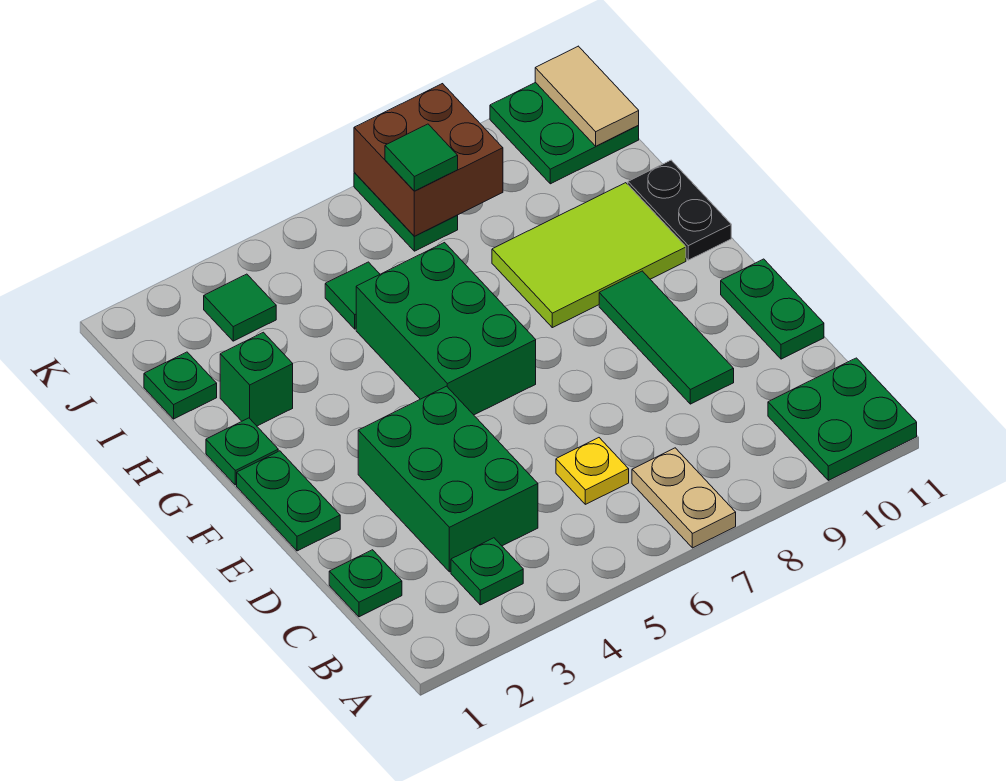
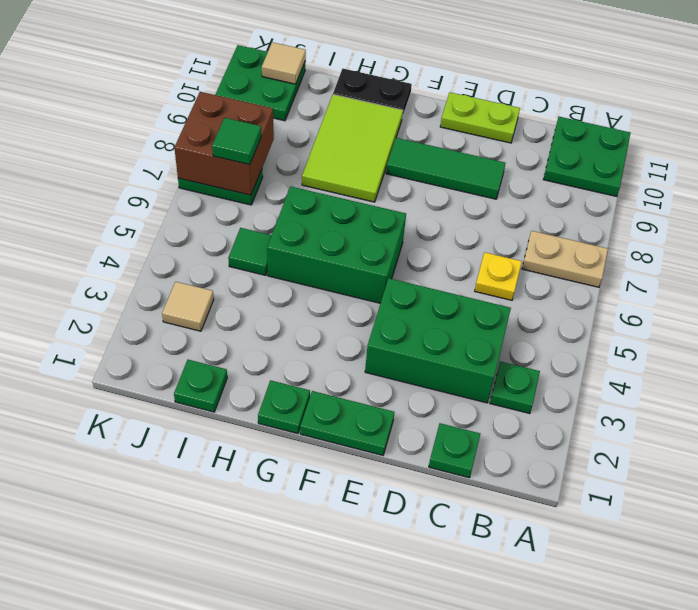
green plate D11:E11 level 1 -> lime plate D11:E11 level 1
green brick H2 level 1 -> none
green tile J3 level 1 -> tan tile J3 level 1
tan tile J11:K11 level 2 -> tan tile J11 level 2

